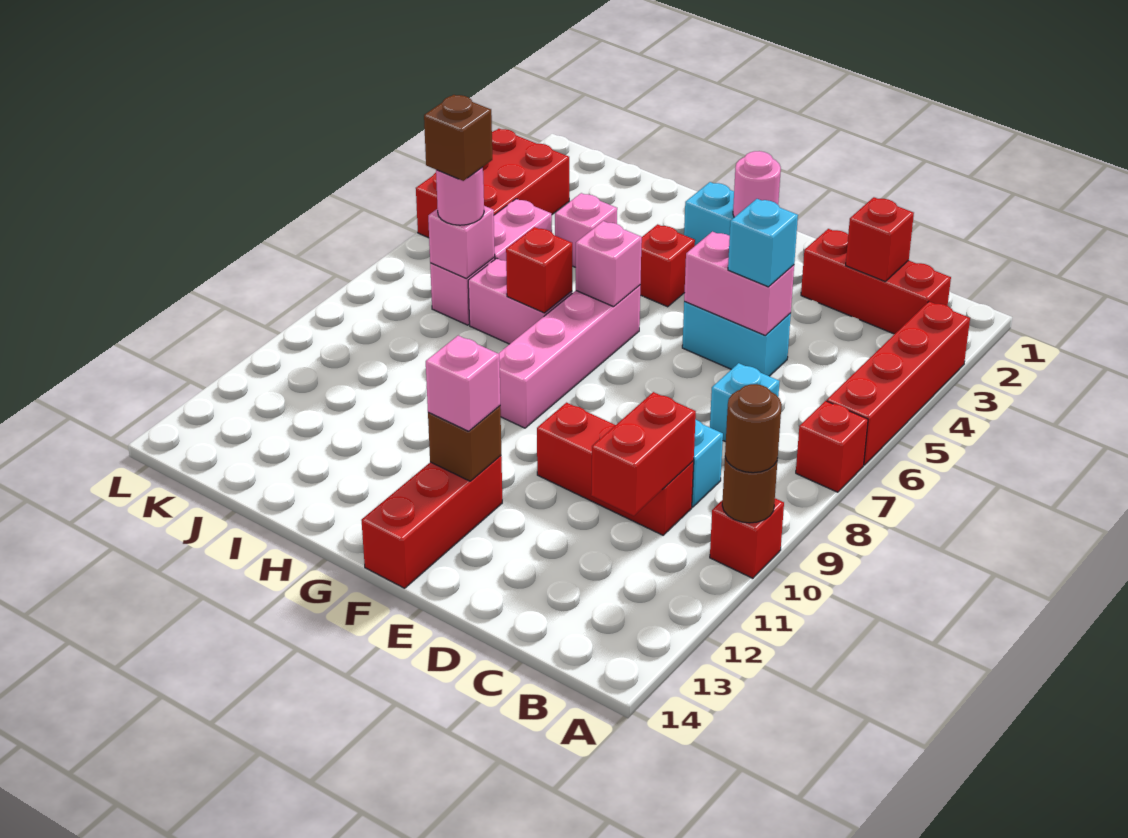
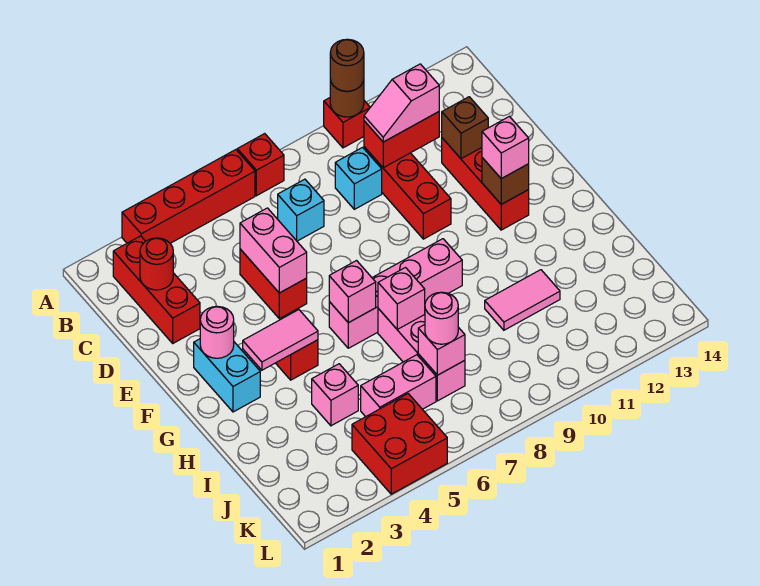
red brick C2 level 2 -> red round brick C2 level 2
none -> pink slope C10:C11 level 3 top 11
cyan brick D5:E5 level 1 -> red brick D5:E5 level 1
cyan brick D5 level 3 -> none
red brick F12:F14 level 1 -> red brick D12:F12 level 1
none -> pink tile G3:G4 level 2
red brick H7 level 2 -> pink brick H7 level 2
none -> pink tile I10:I11 level 1
brown brick J7 level 4 -> brown brick D12 level 2
red brick K3:L5 level 1 -> red brick K4:L5 level 1

